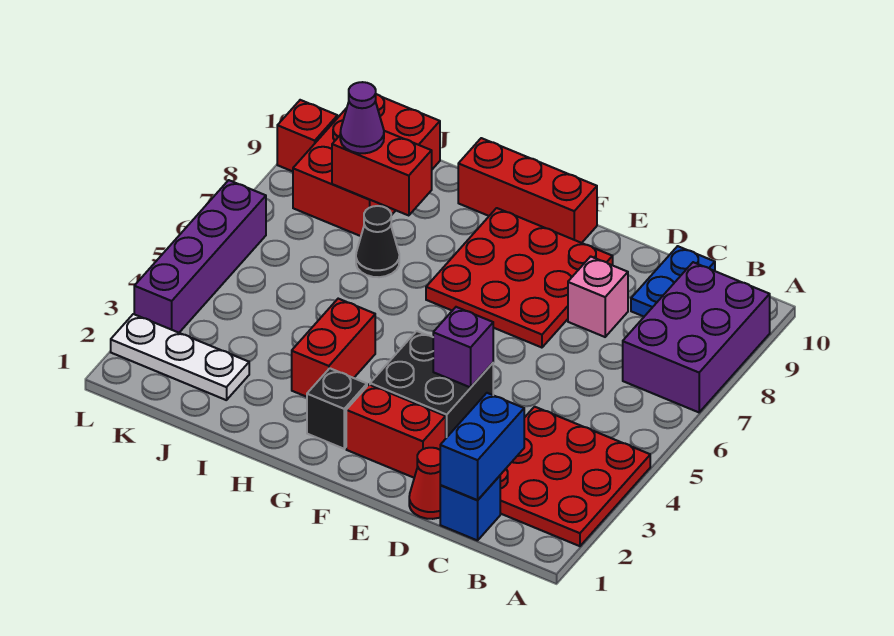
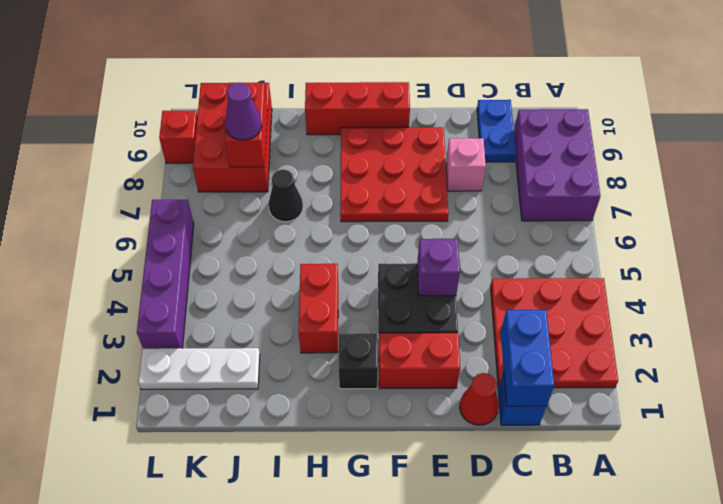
red brick I8:J8 level 2 -> red brick J8:J9 level 2

